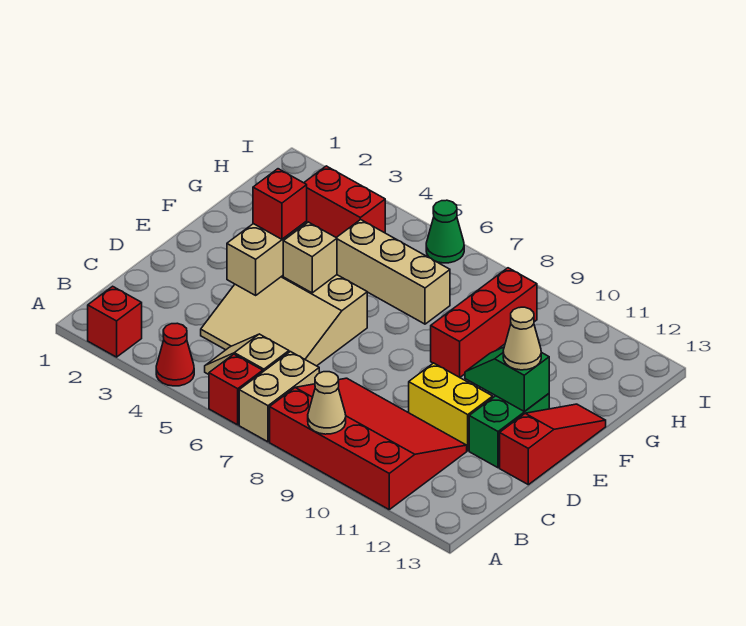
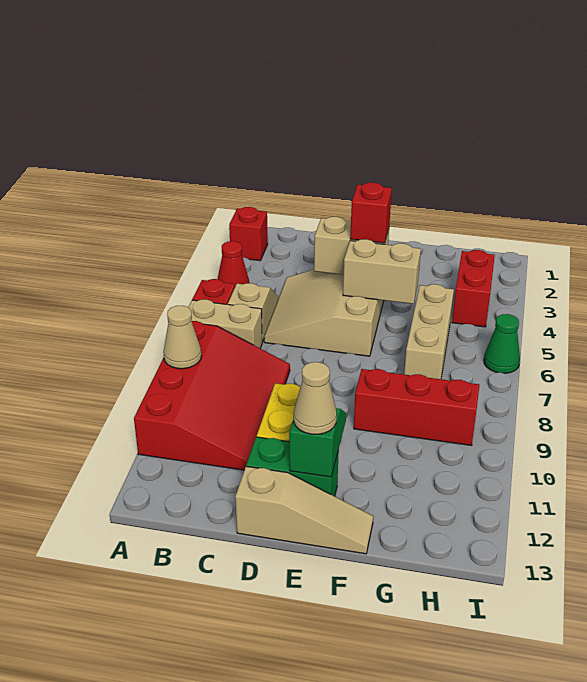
red slope D13:F13 level 1 top D -> tan slope D13:F13 level 1 top D
tan brick E5 level 2 -> tan brick E5:F5 level 2

